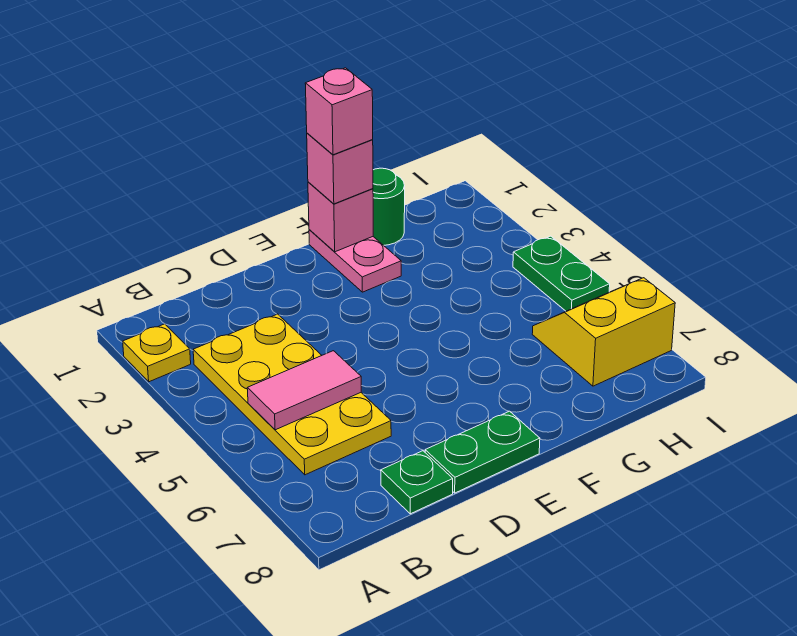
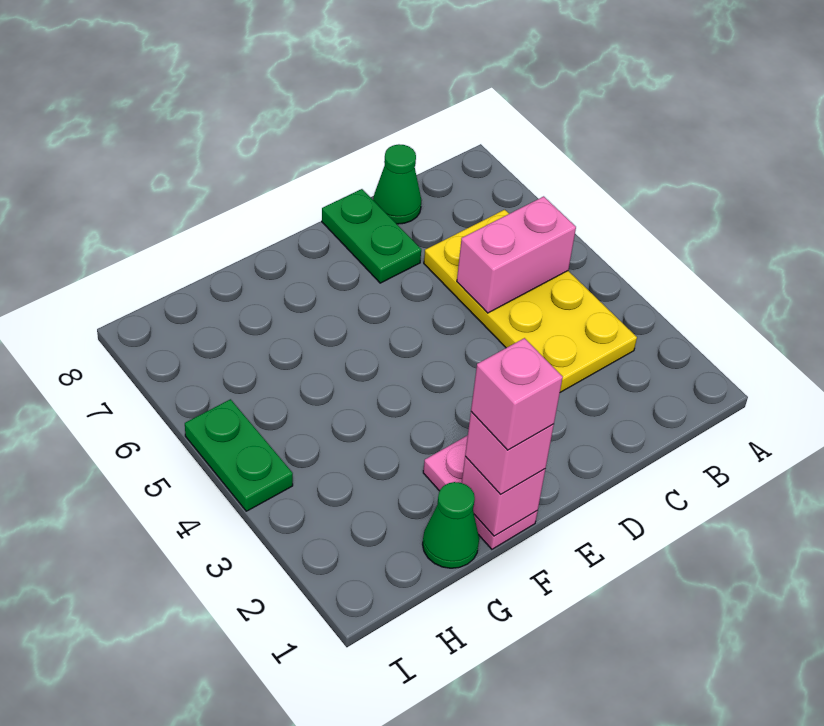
yellow plate A2 level 1 -> none
pink tile B5:C5 level 2 -> pink brick B5:C5 level 2
green plate C8 level 1 -> green cone C8 level 1
green plate D8:E8 level 1 -> green plate D7:D8 level 1
green round brick G1 level 1 -> green cone G1 level 1
yellow slope H6:I7 level 1 top 7 -> none

